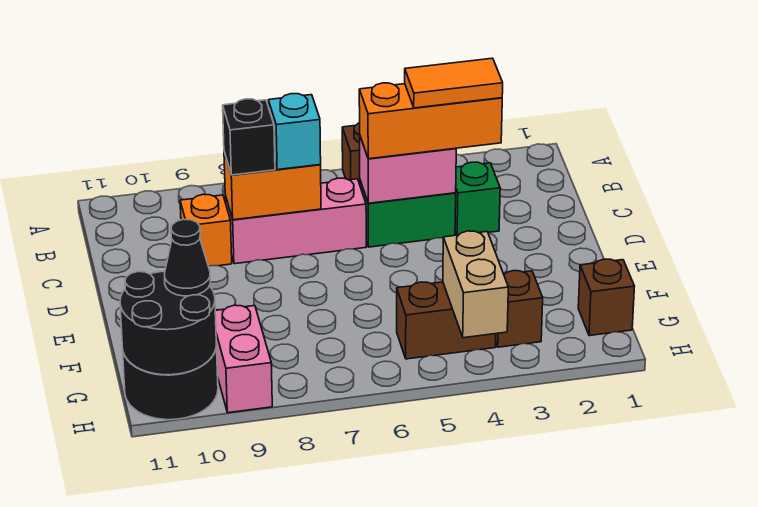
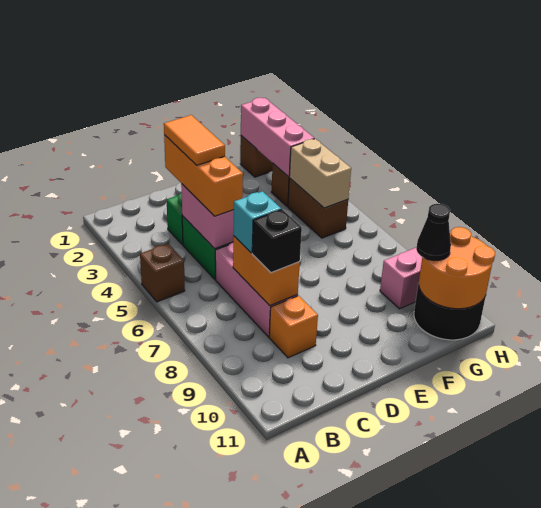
none -> pink brick G1:G3 level 2
tan brick G4:H4 level 2 -> tan brick G4:G5 level 2
black round brick G10:H11 level 2 -> orange round brick G10:H11 level 2

